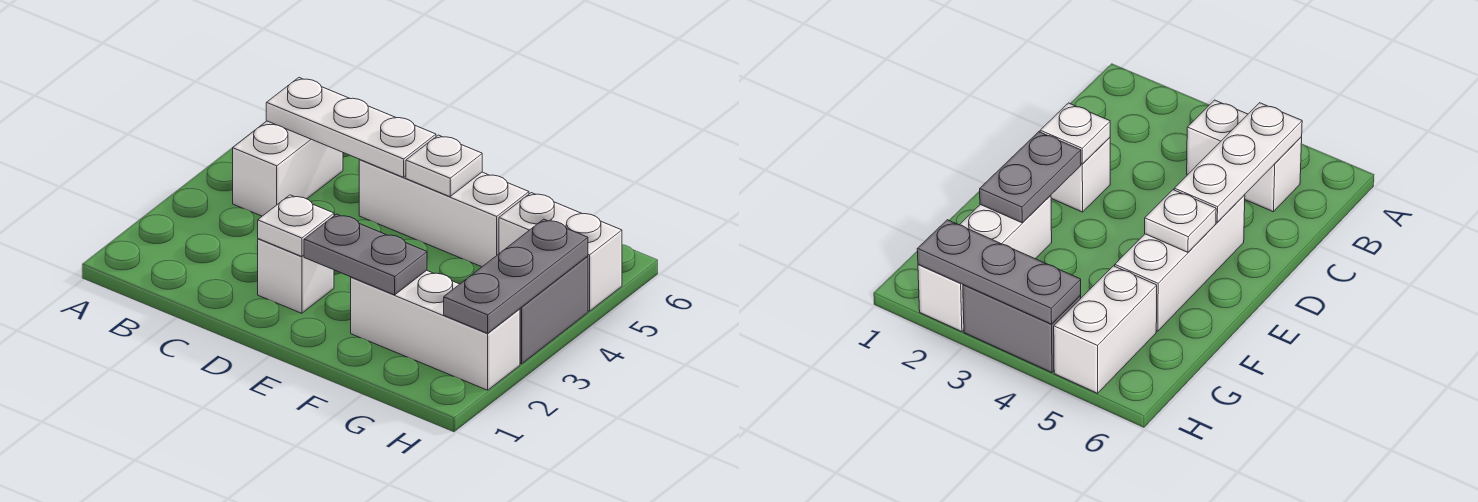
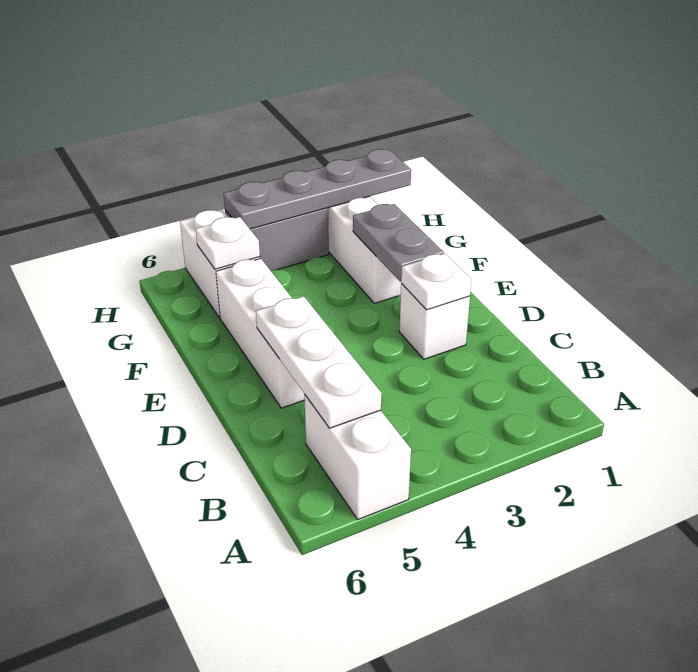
white brick B4:B5 level 1 -> white brick A5:B5 level 1
white plate E5 level 2 -> white plate G5 level 2
grey plate H2:H4 level 2 -> grey plate H1:H4 level 2

